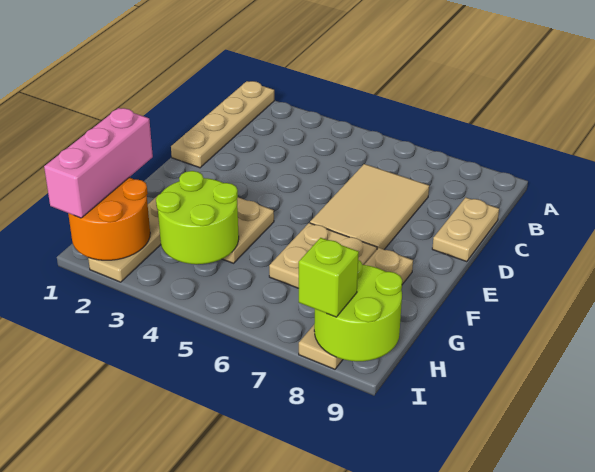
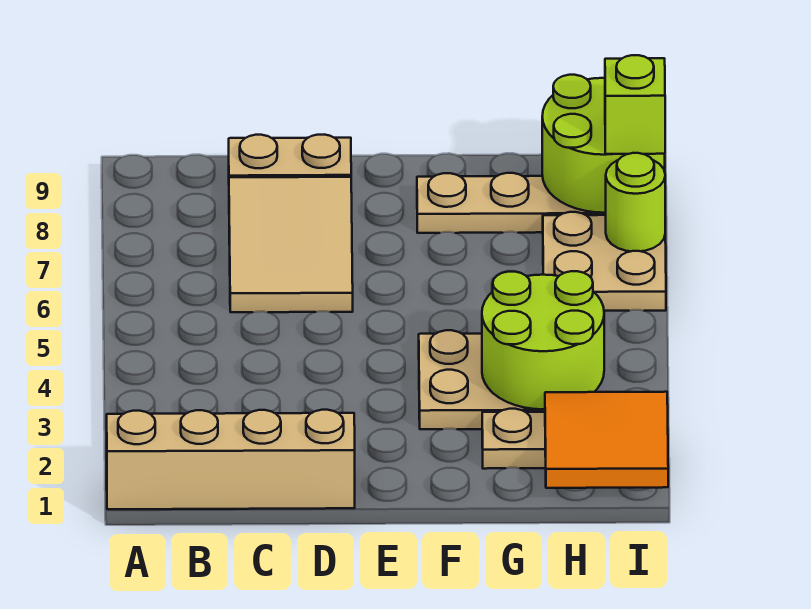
tan plate A1:D1 level 1 -> tan brick A1:D1 level 1
tan tile C6:E7 level 1 -> tan tile C6:D8 level 1
tan plate F6:G7 level 1 -> tan plate H6:I7 level 1
pink brick G1:I1 level 3 -> none
orange round brick H1:I2 level 2 -> orange tile H1:I2 level 2
none -> lime round brick I7 level 2

